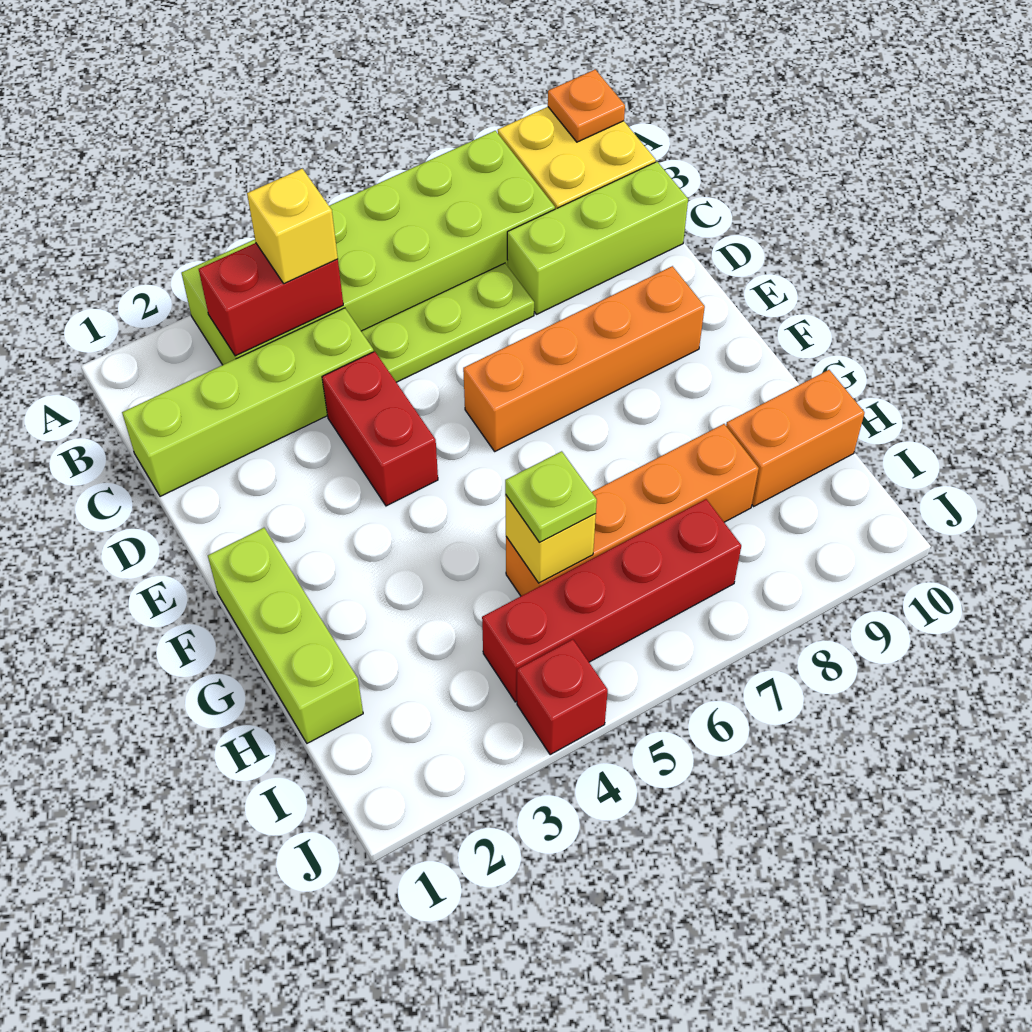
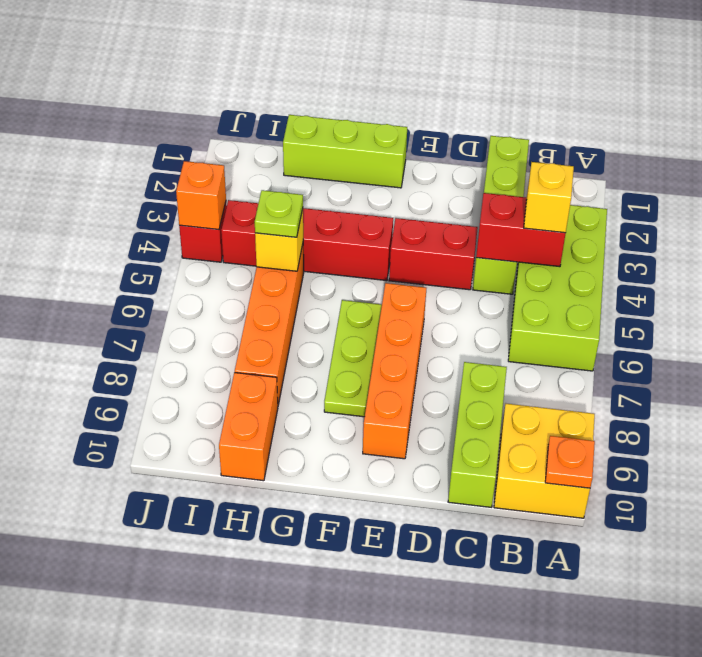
lime brick A3:B8 level 1 -> lime brick A3:B6 level 1
red brick B3:B4 level 2 -> red brick B4:C4 level 2
lime plate C5:C7 level 1 -> lime plate F6:F8 level 1
red brick I4:I7 level 1 -> red brick F4:I4 level 1
none -> orange brick J4 level 2

